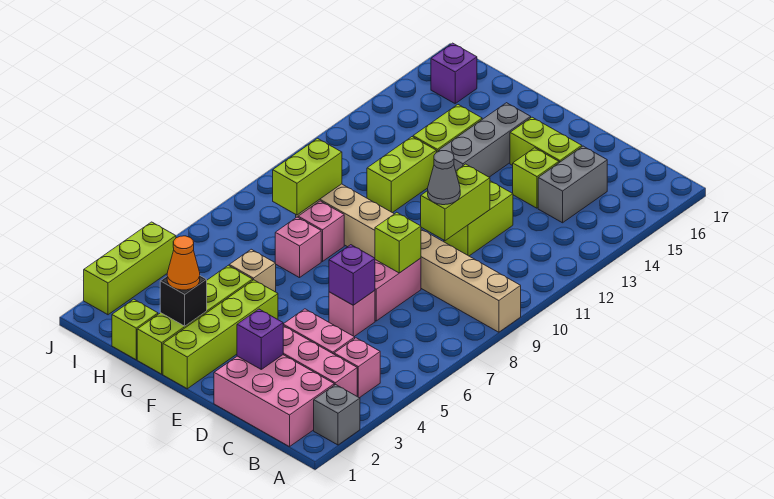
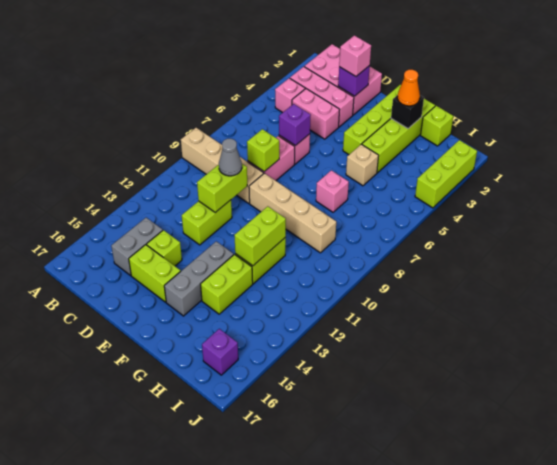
grey brick A2 level 1 -> none
pink brick G8 level 1 -> pink brick D2 level 3
lime brick H8:H9 level 2 -> lime brick G11:G12 level 2

